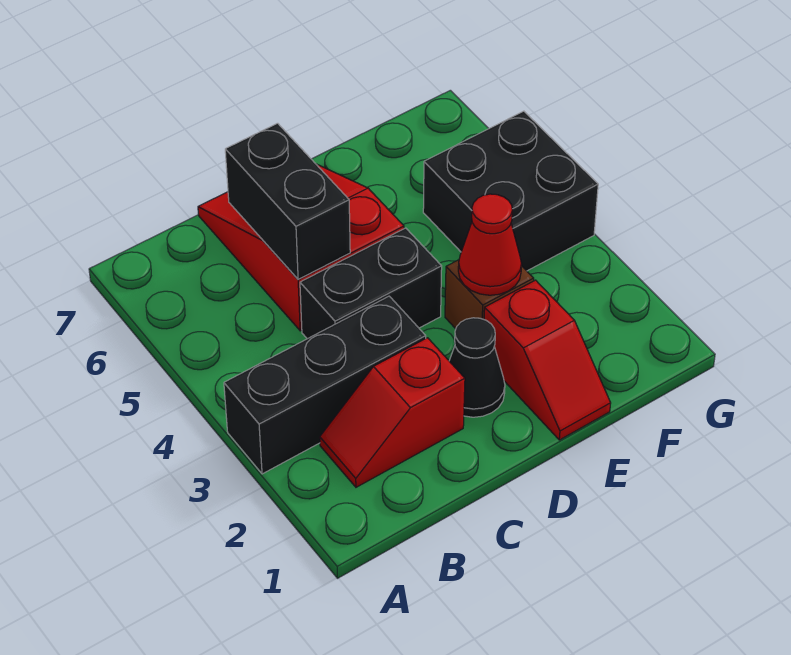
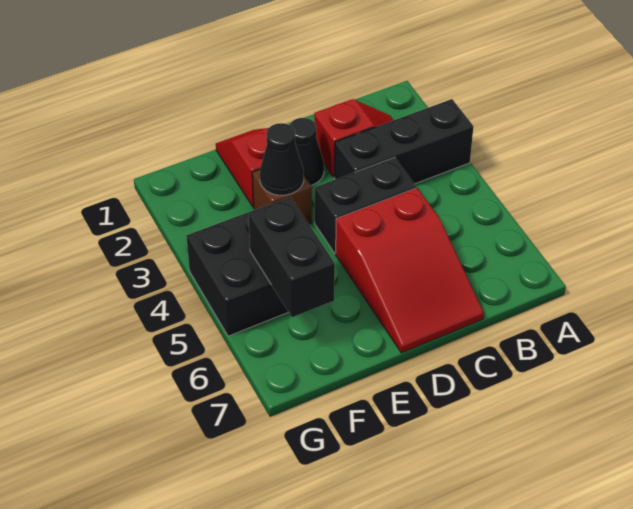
black brick C5:C6 level 2 -> black brick F5:F6 level 2
red cone E3 level 2 -> black cone E3 level 2

